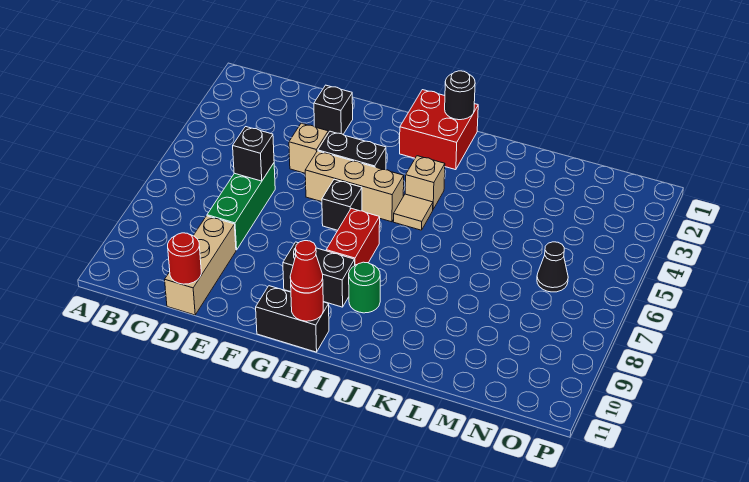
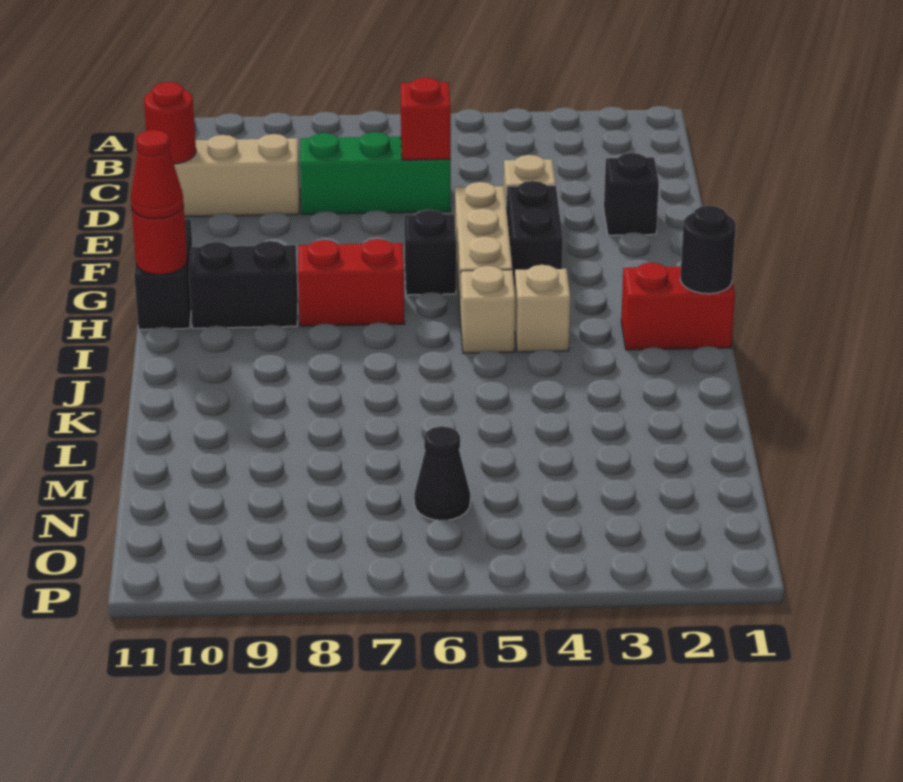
black brick D6 level 2 -> red brick D6 level 2
black brick G9:H9 level 1 -> black brick H9:H10 level 1
red brick H1:I2 level 1 -> red brick I1:I2 level 1
tan tile I5 level 1 -> tan brick I5 level 1
green round brick I9 level 1 -> none

